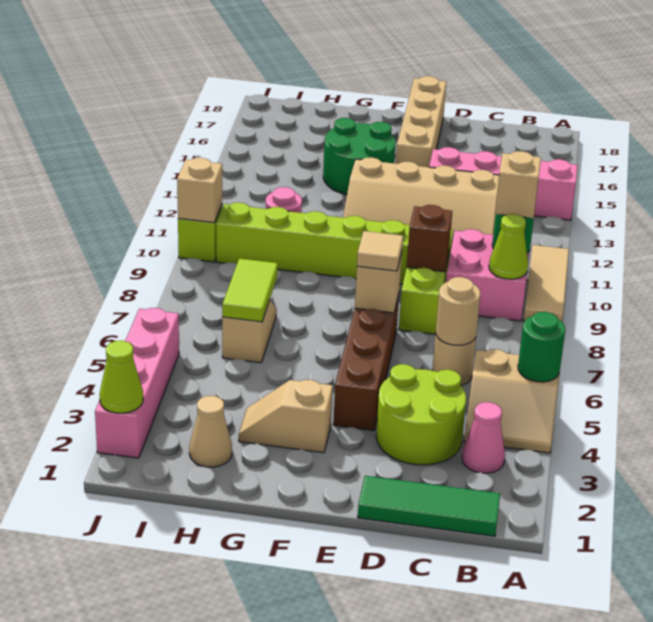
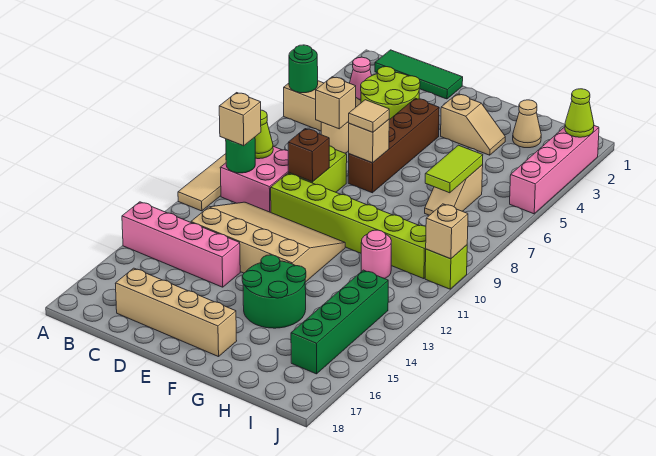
tan round brick C6 level 2 -> tan brick C6 level 2
tan brick E15:E18 level 1 -> tan brick C17:F17 level 1
none -> green brick I13:I16 level 1

